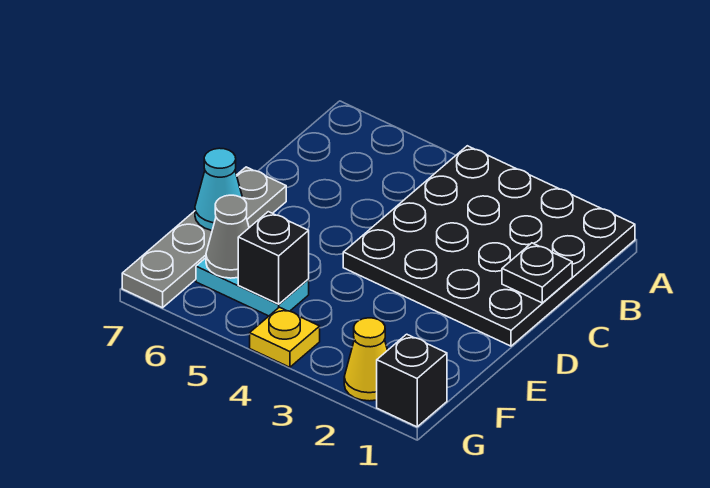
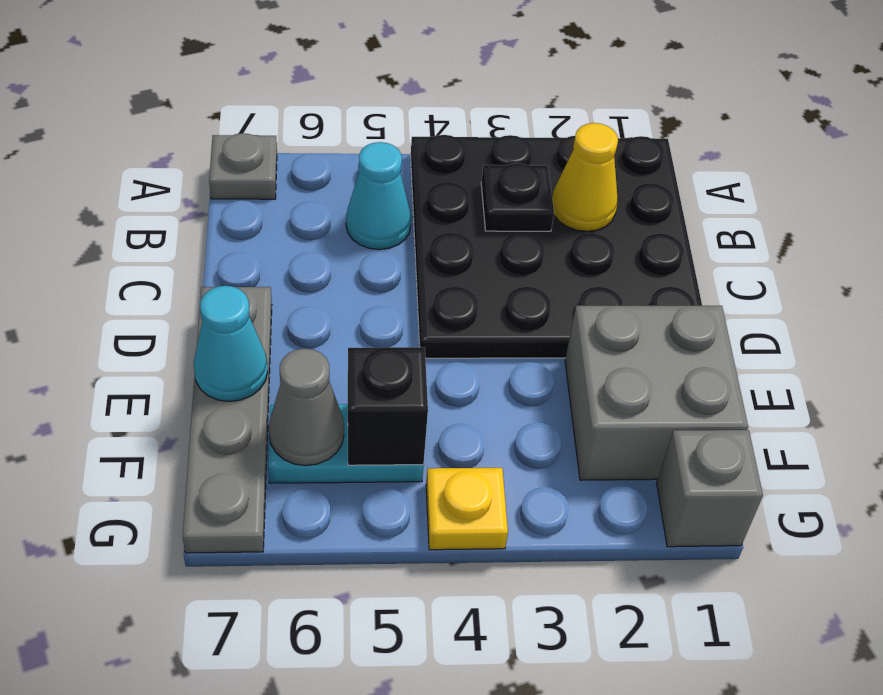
none -> grey plate A7 level 1
none -> cyan cone B5 level 1
black plate C1 level 2 -> black plate B3 level 2
none -> grey brick E1:F2 level 1
black brick G1 level 1 -> grey brick G1 level 1
yellow cone G2 level 1 -> yellow cone B2 level 2

